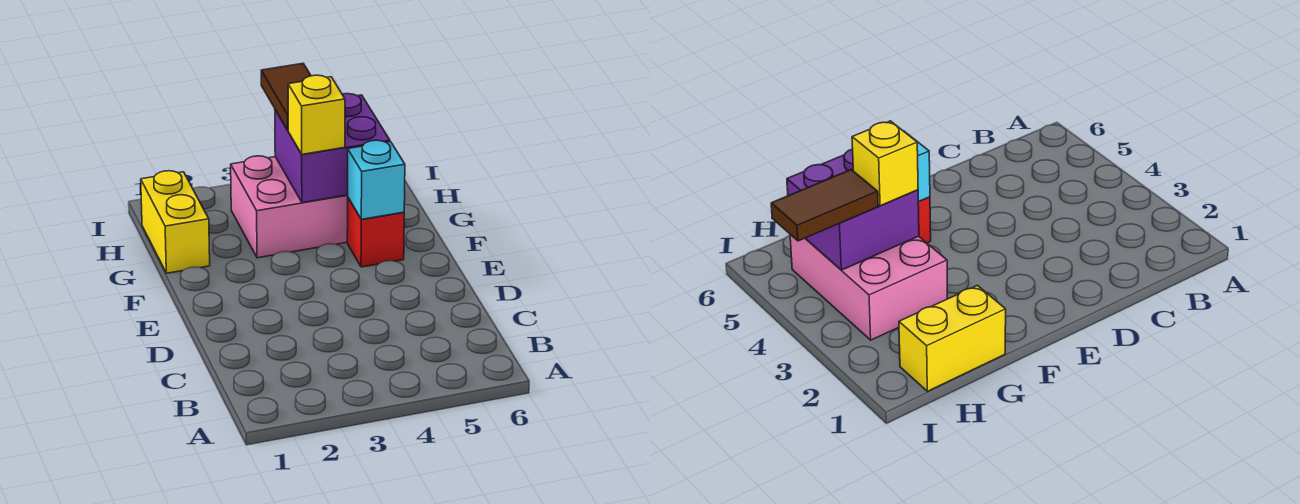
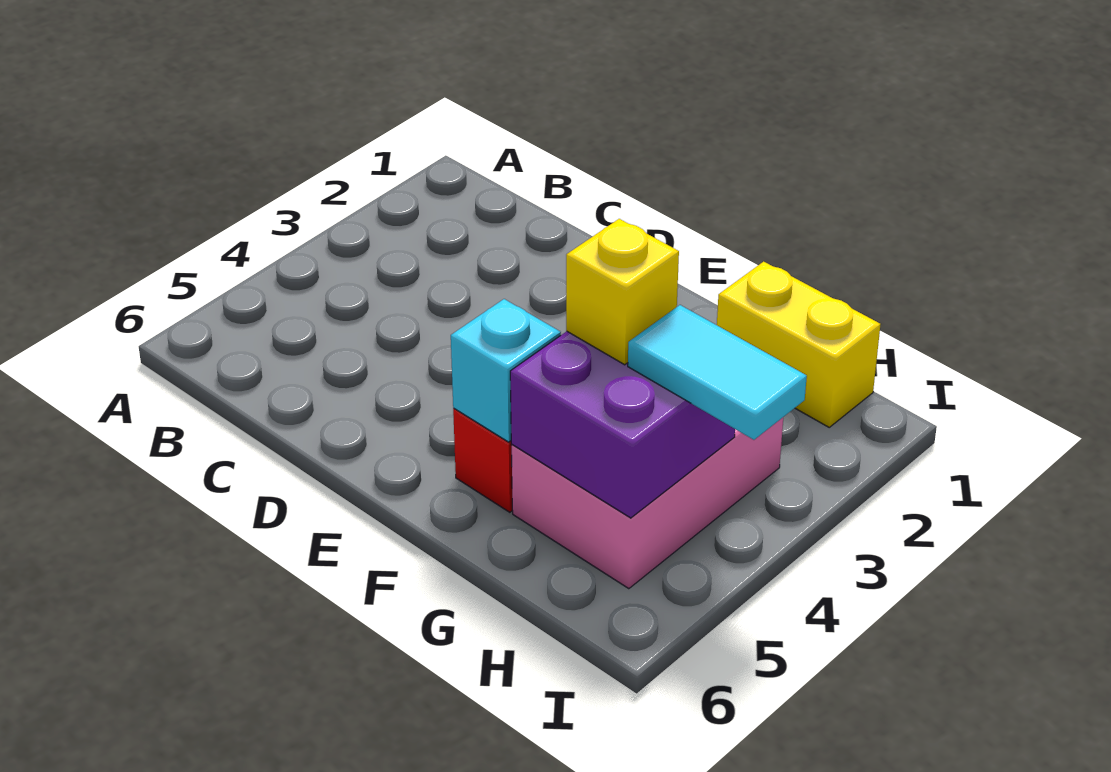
brown tile H4:I4 level 3 -> cyan tile H4:I4 level 3

